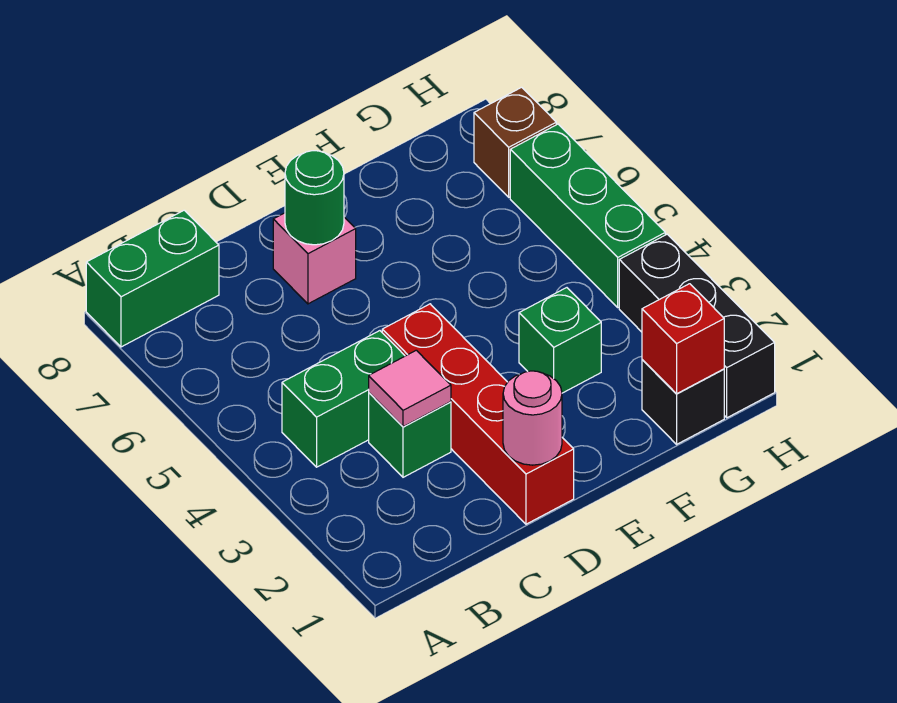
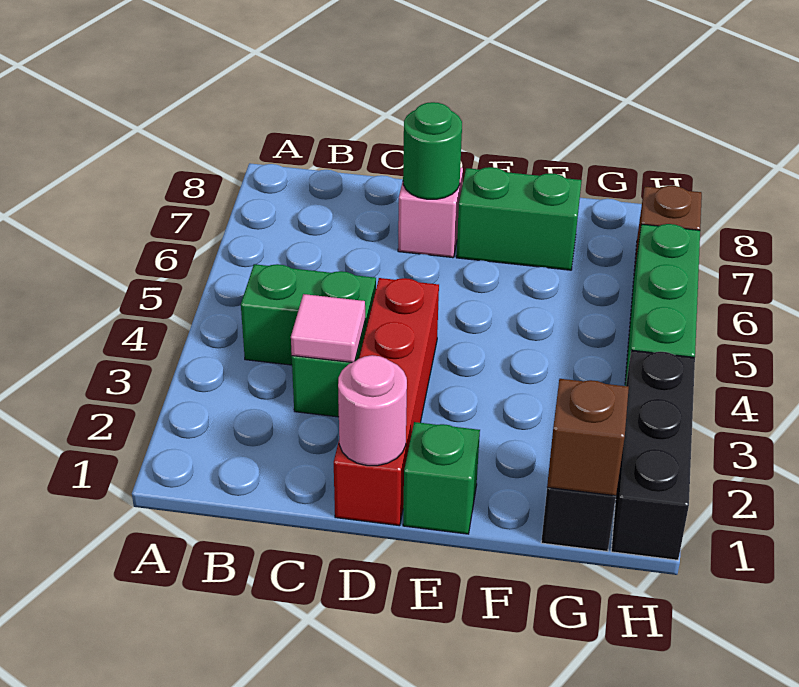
green brick A8:B8 level 1 -> green brick E7:F7 level 1
green brick F3 level 1 -> green brick E1 level 1
red brick G1 level 2 -> brown brick G1 level 2

